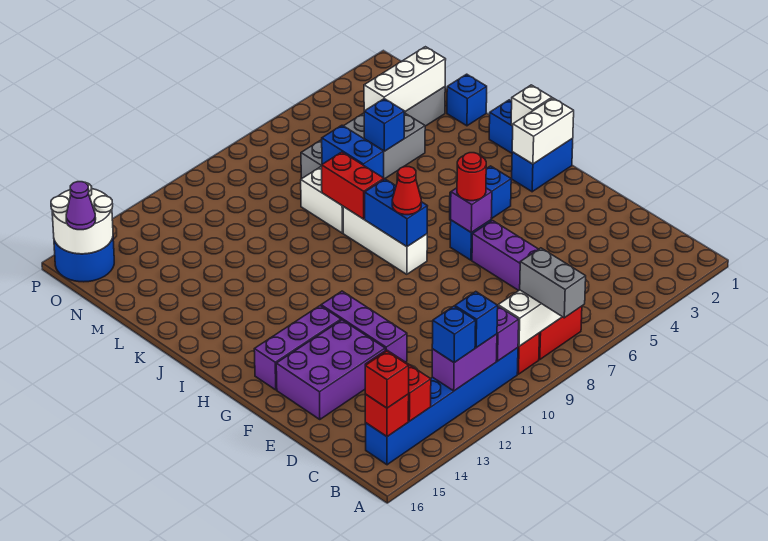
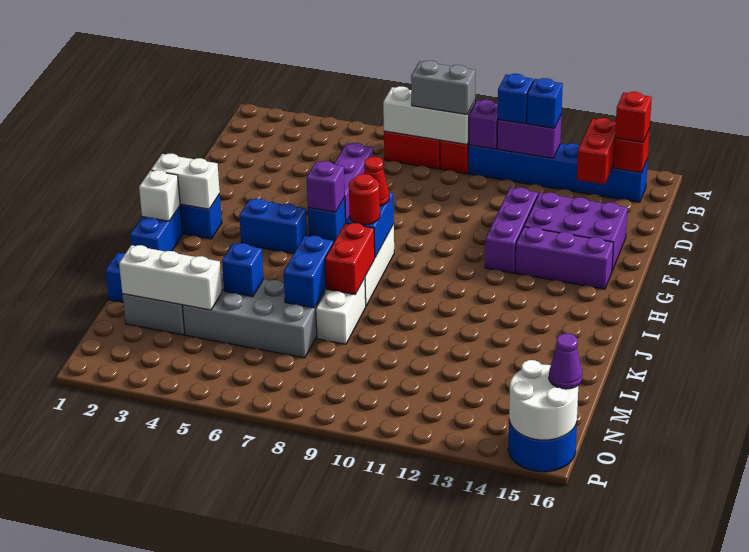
grey brick A8:B8 level 3 -> grey brick B8:B9 level 3
red round brick G6 level 3 -> red round brick I8 level 3

